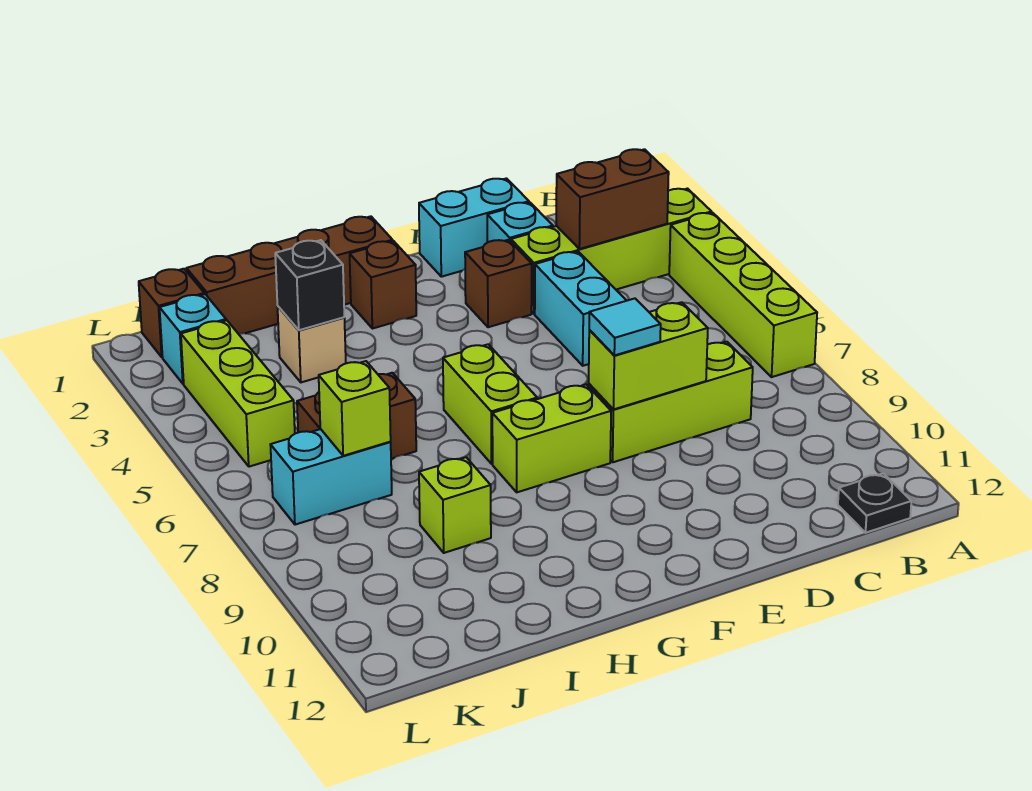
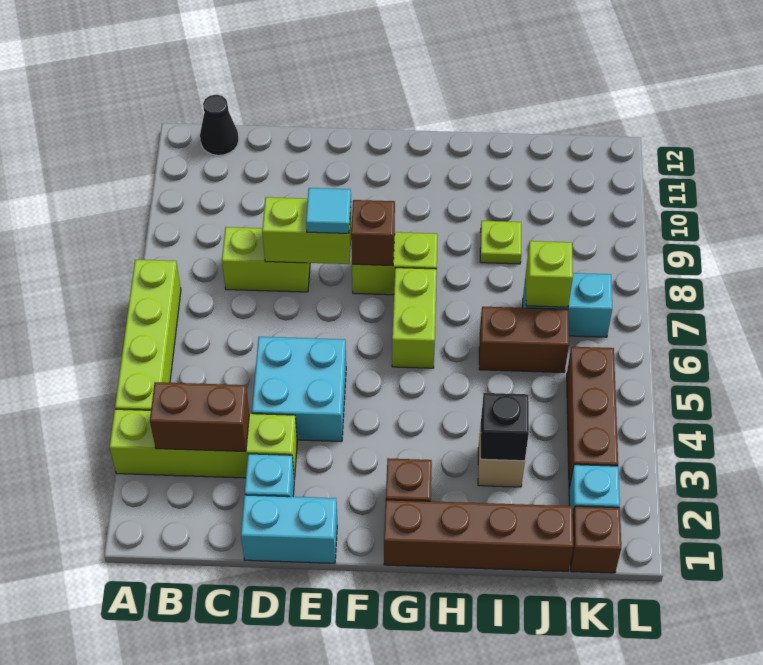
black plate B12 level 1 -> black cone B12 level 1
lime brick C8:E8 level 1 -> lime brick C8:D8 level 1
cyan brick D4:D5 level 1 -> cyan brick D4:E5 level 1
brown brick E3 level 1 -> brown brick F8 level 2
lime brick I9 level 1 -> lime plate I9 level 1
lime brick K3:K5 level 1 -> brown brick K3:K5 level 1

